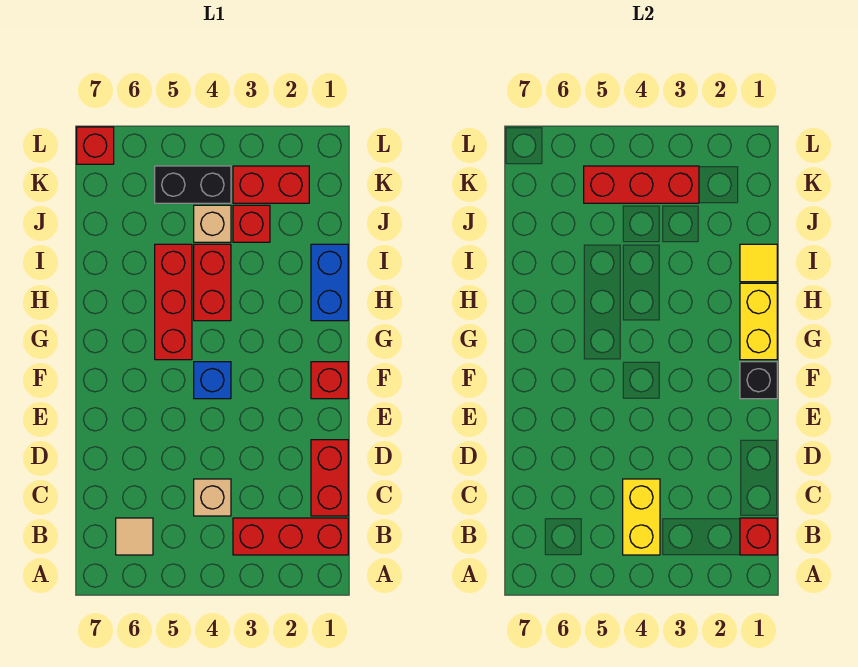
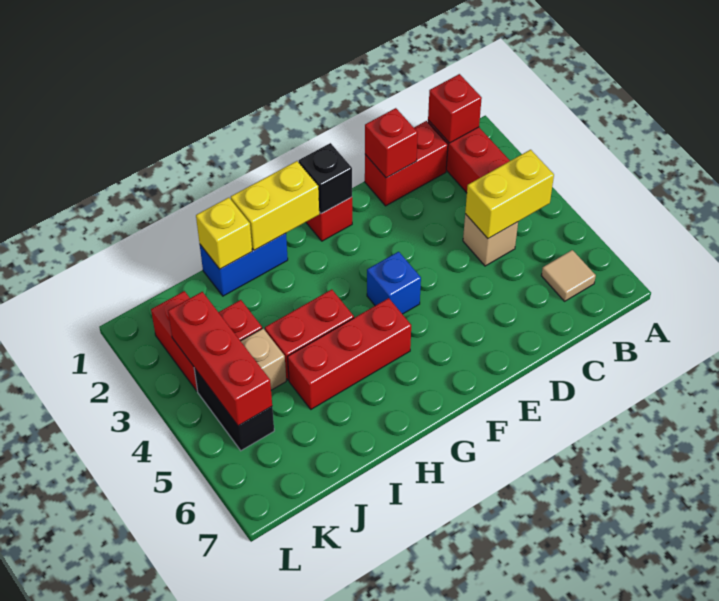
yellow tile I1 level 2 -> yellow brick I1 level 2
red brick L7 level 1 -> red brick D1 level 2

